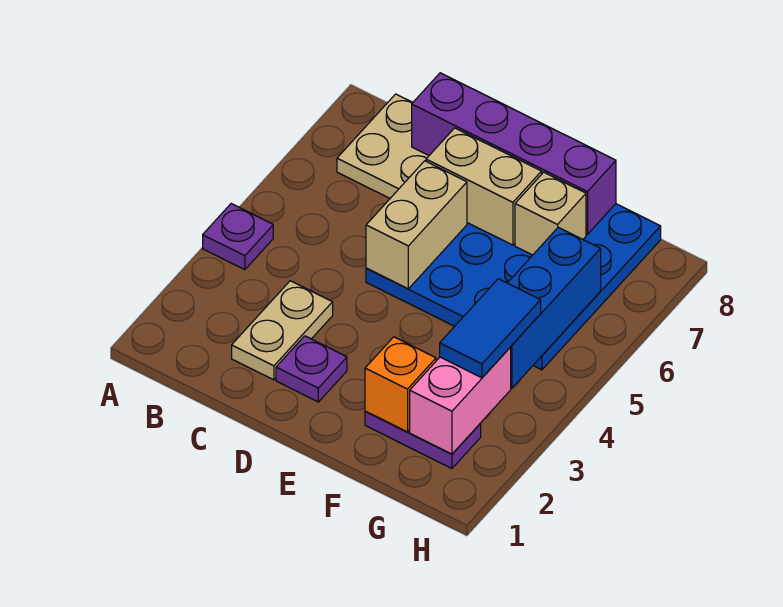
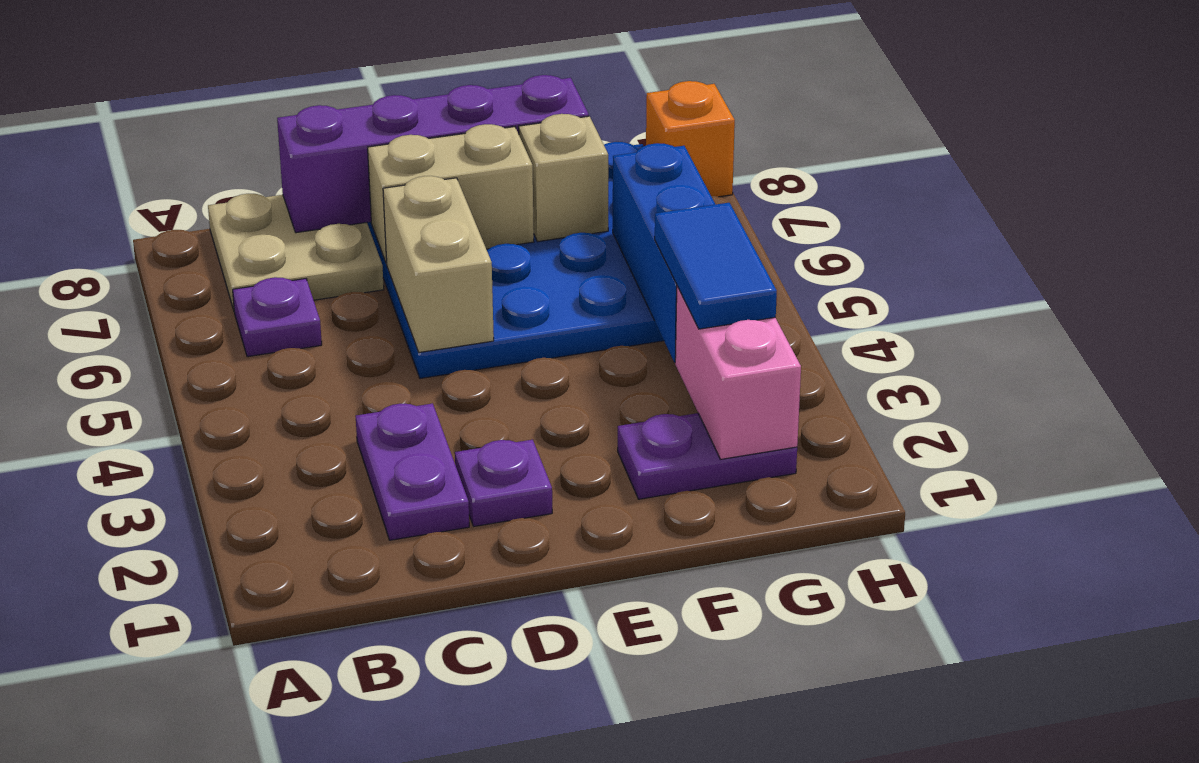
purple plate A4 level 1 -> purple plate B6 level 1
tan plate C2:C3 level 1 -> purple plate C2:C3 level 1
orange brick F2 level 2 -> orange brick H8 level 1

